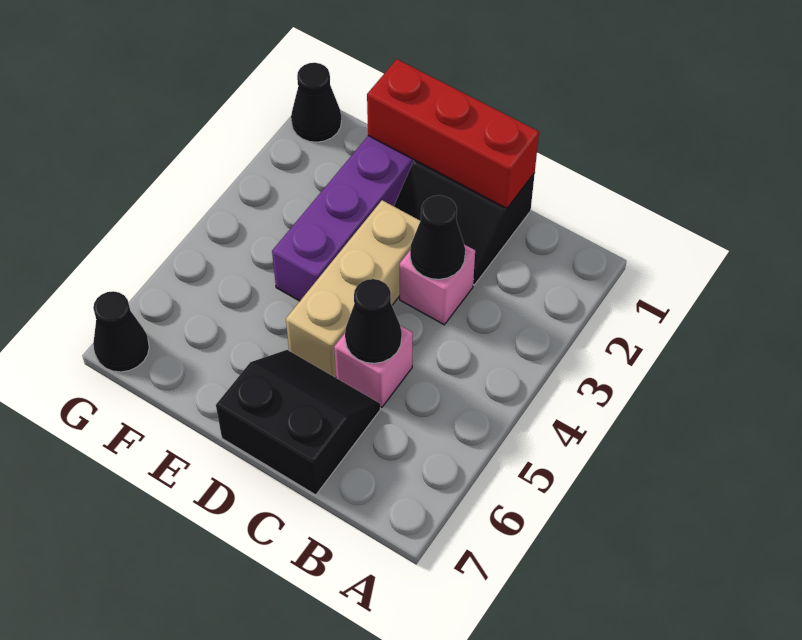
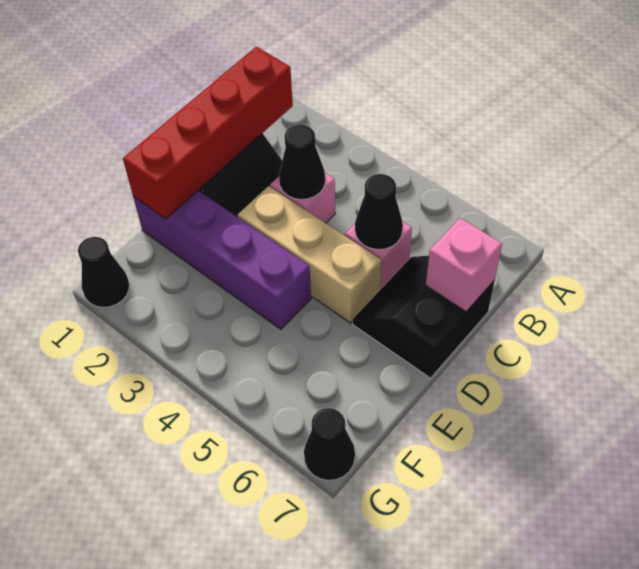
red brick C1:E1 level 2 -> red brick B1:E1 level 2
none -> pink brick C7 level 2

